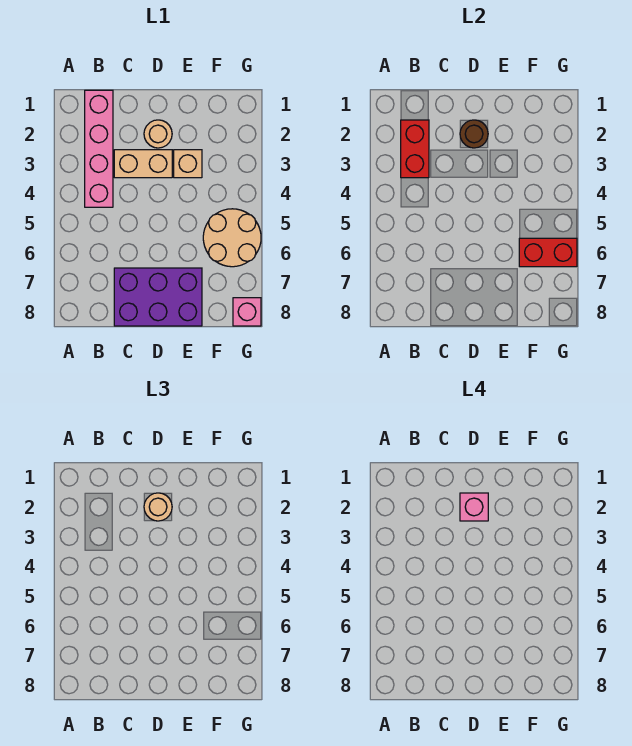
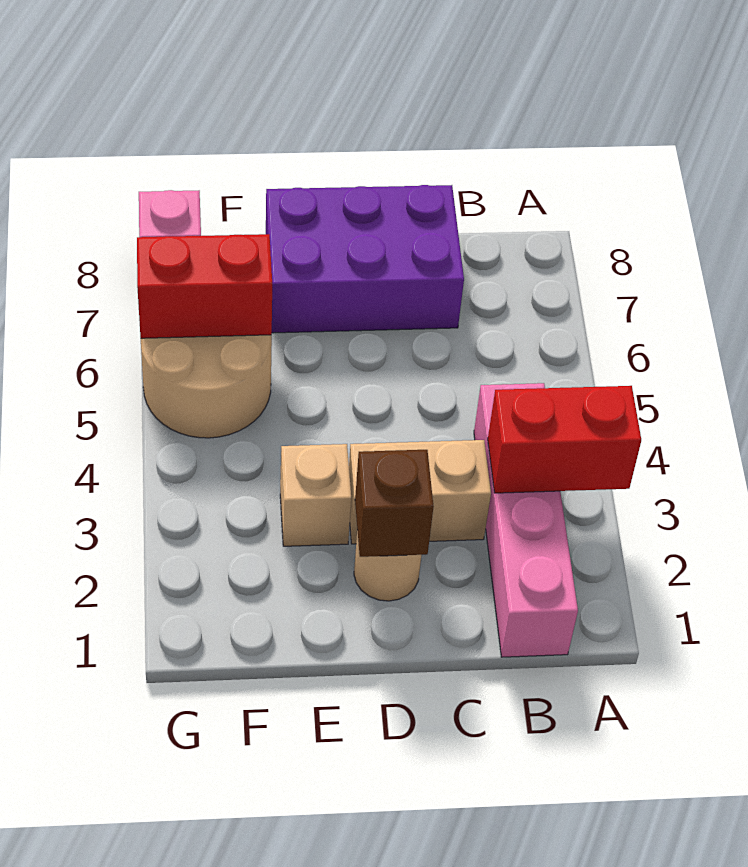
red brick B2:B3 level 2 -> red brick A3:B3 level 2
brown round brick D2 level 2 -> brown brick D2 level 2
tan round brick D2 level 3 -> none
pink brick D2 level 4 -> none

